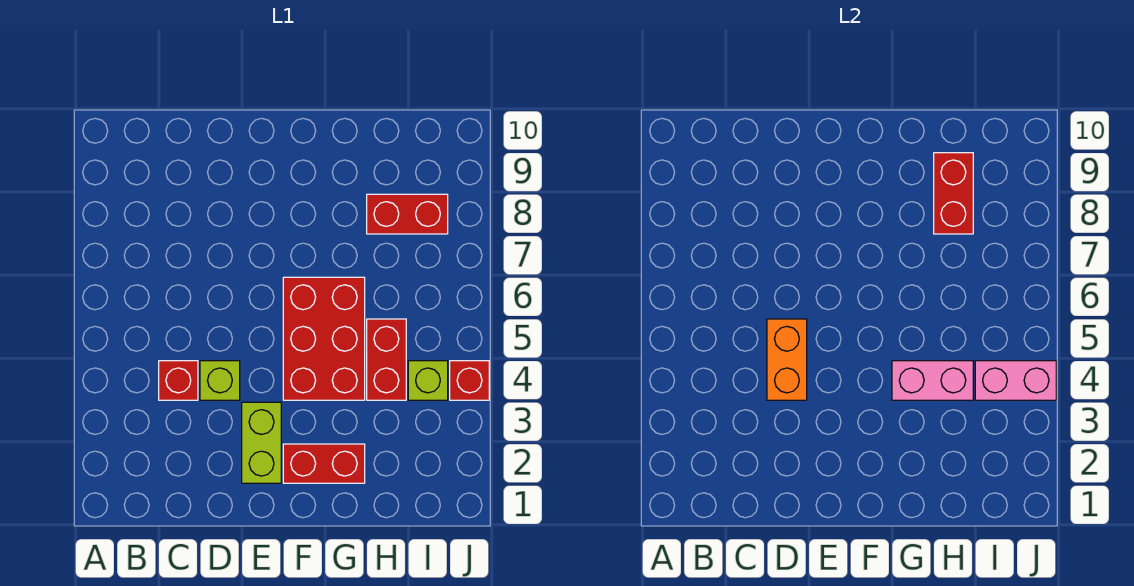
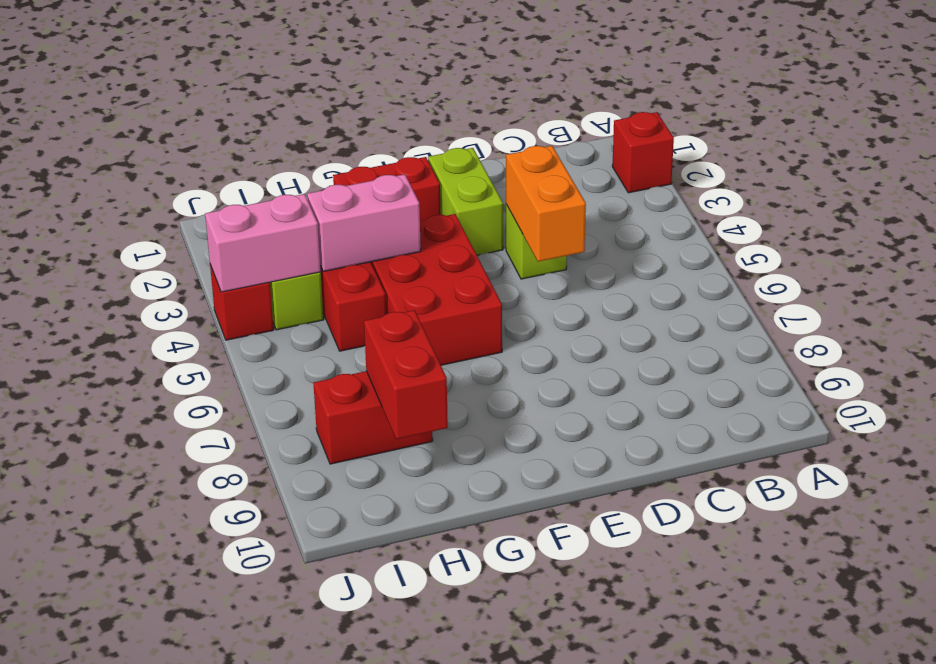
red brick C4 level 1 -> red brick A2 level 1

